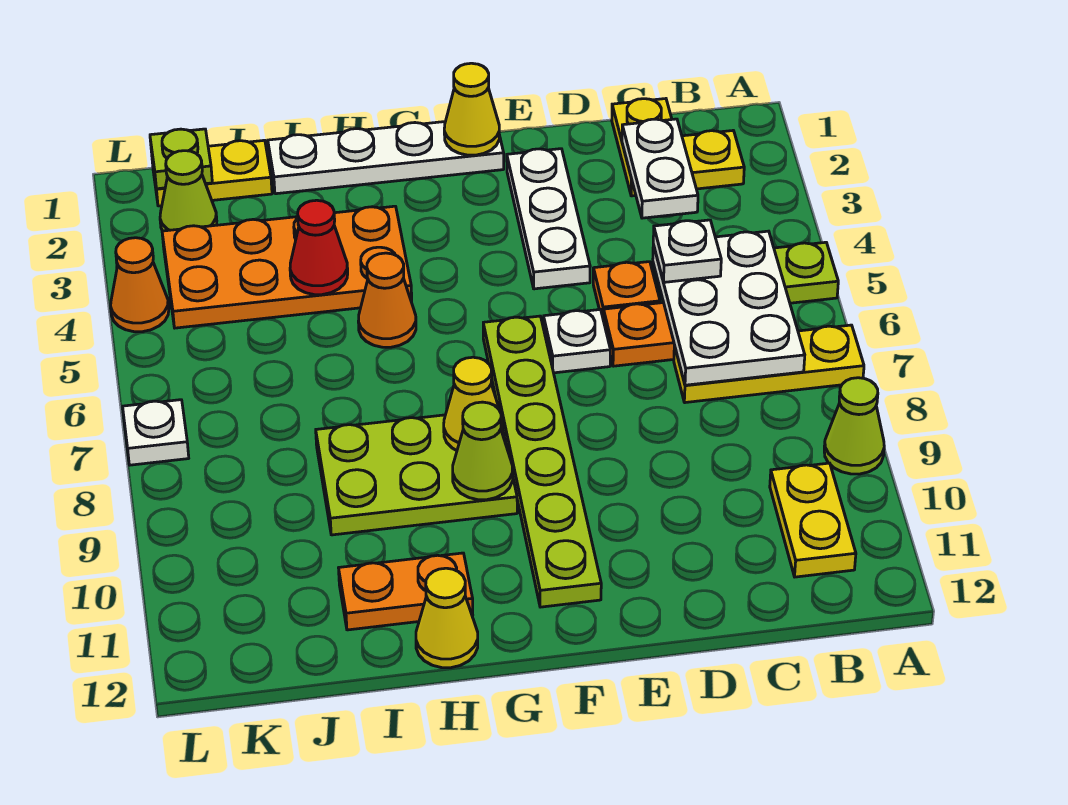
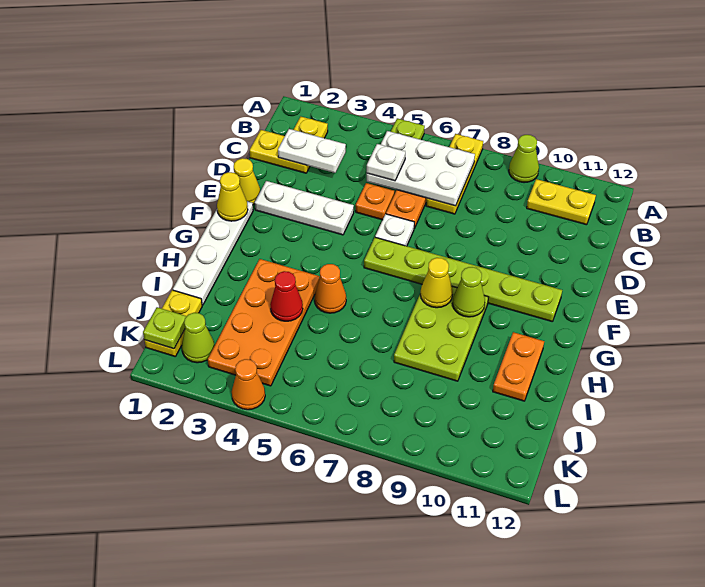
yellow cone H12 level 1 -> yellow cone E1 level 1
white plate L7 level 1 -> none

